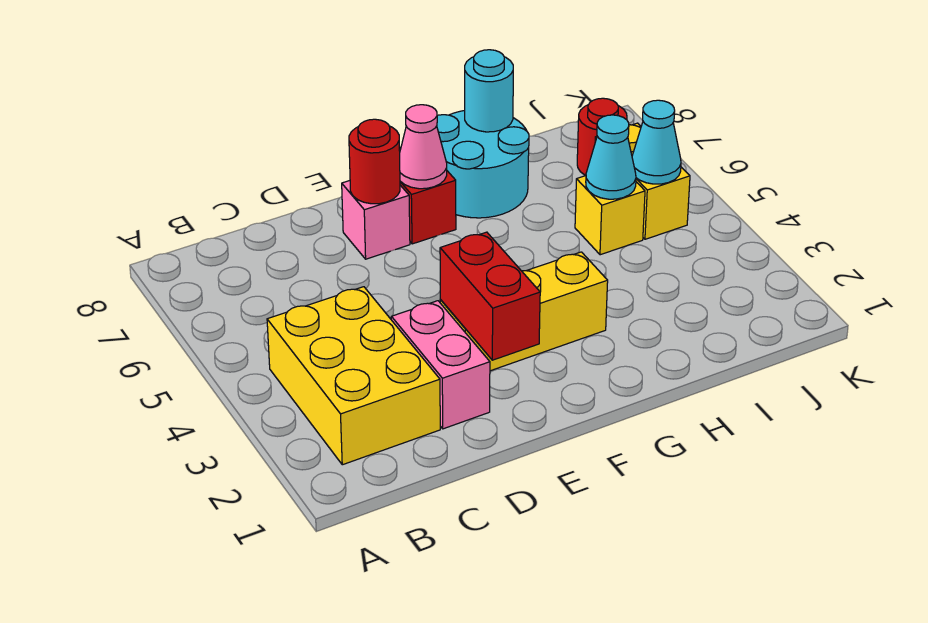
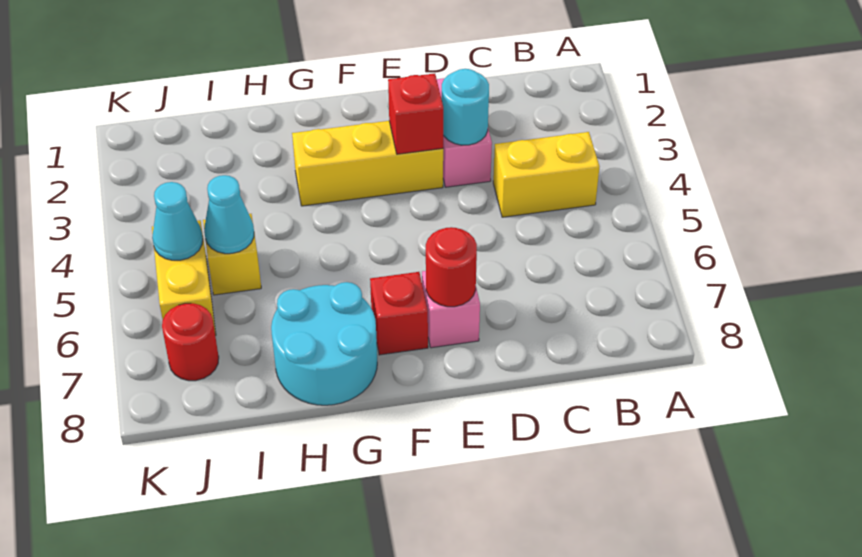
yellow brick B2:C4 level 1 -> yellow brick B4:C4 level 1
red brick E2:E3 level 2 -> red brick E3 level 2
pink cone F7 level 2 -> none
cyan round brick H8 level 2 -> cyan round brick D3 level 2

